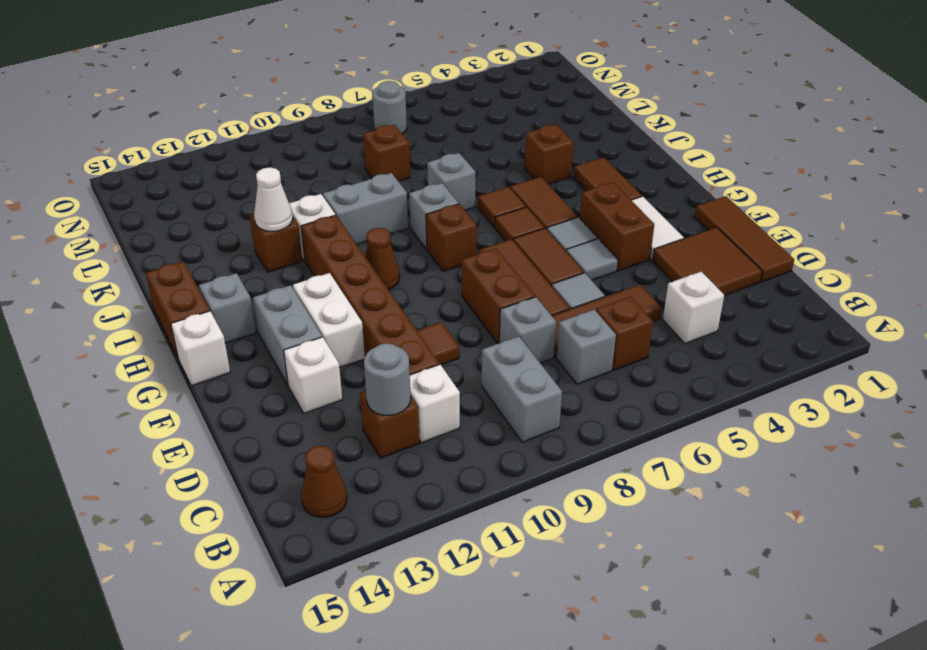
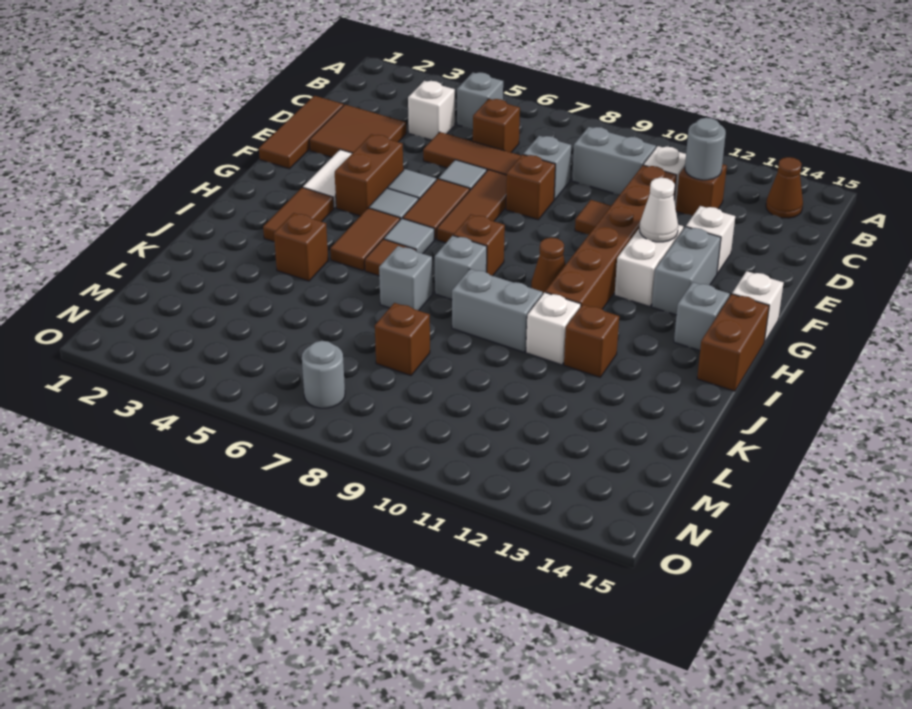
grey brick B9:C9 level 1 -> grey brick C9:C10 level 1
grey brick C7 level 1 -> grey brick B5 level 1
brown brick E8:F8 level 1 -> brown brick E8 level 1
brown tile H6 level 1 -> grey tile H6 level 1
white cone J12 level 2 -> white cone F12 level 2

